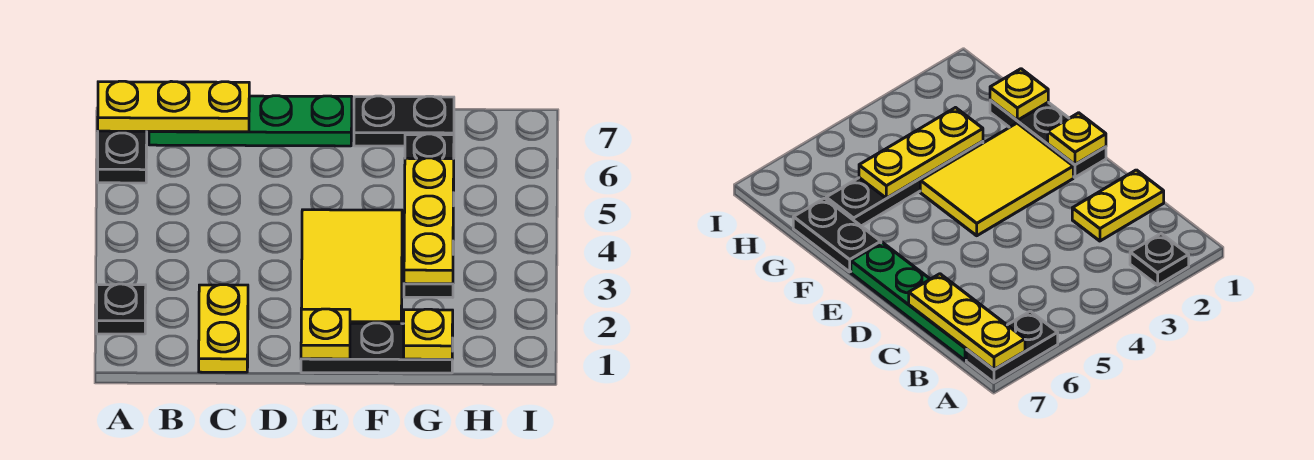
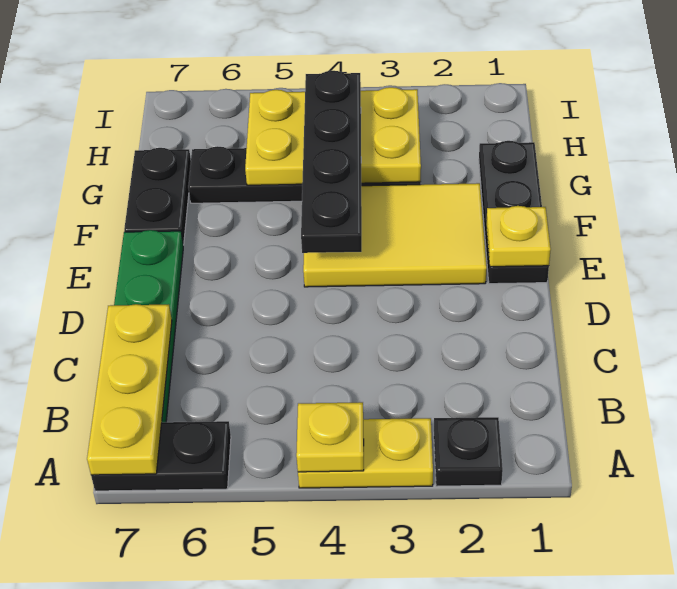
yellow plate C1:C2 level 1 -> yellow plate A3:A4 level 1
none -> black plate E4:H4 level 3
yellow plate G1 level 2 -> yellow plate A4 level 2
yellow plate G3:G5 level 2 -> yellow plate G3:H5 level 2

